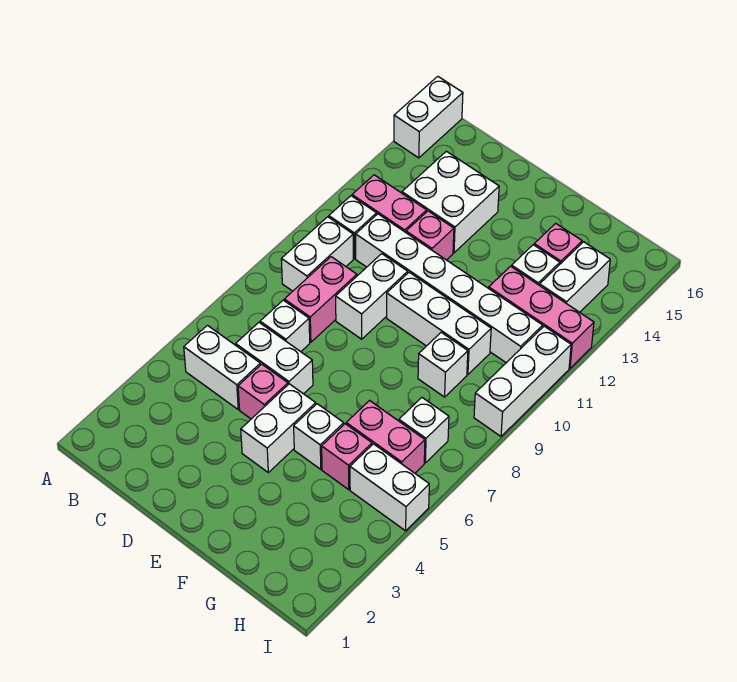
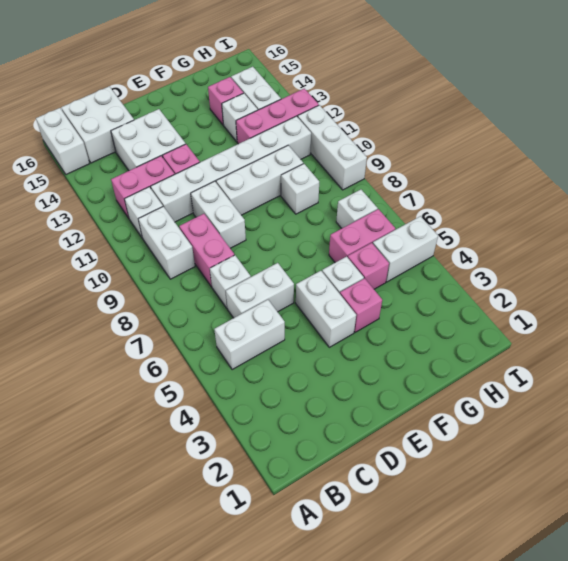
none -> white brick B15:C16 level 1
pink brick D5 level 1 -> pink brick F4 level 1

